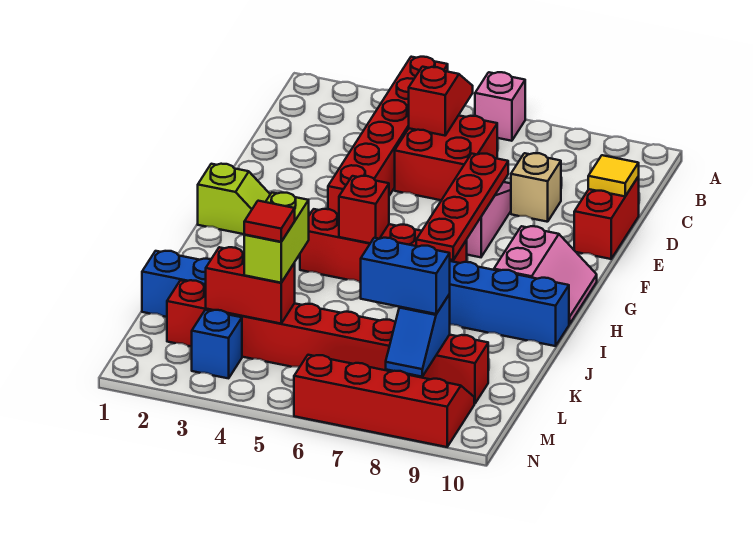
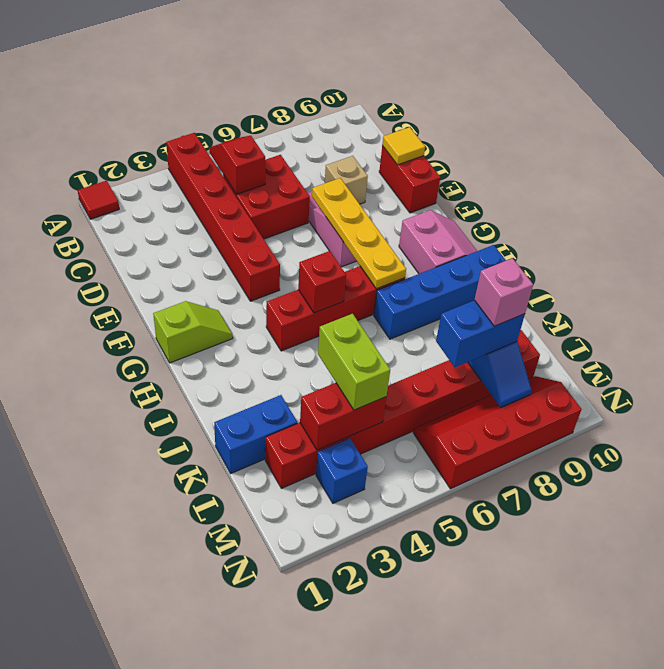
pink brick A6 level 1 -> pink brick L8 level 4
red plate E7:H7 level 2 -> yellow plate E7:H7 level 2
red tile L4 level 4 -> red tile A1 level 1

